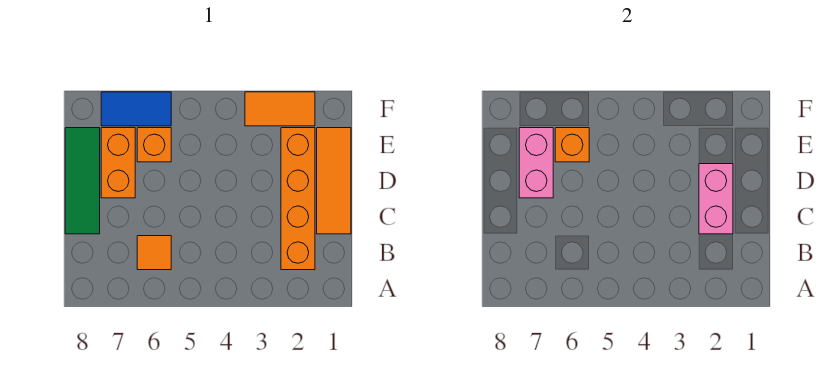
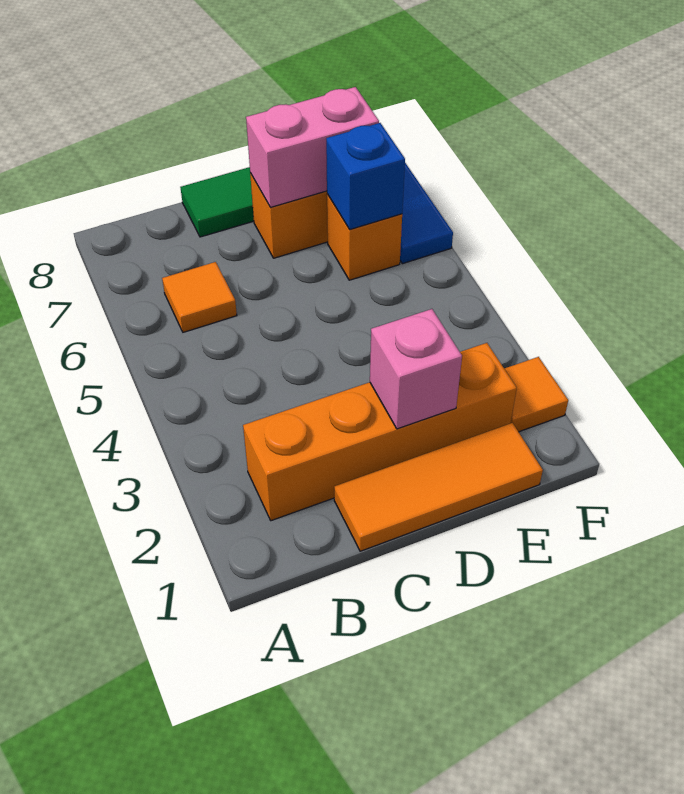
pink brick C2:D2 level 2 -> pink brick D2 level 2
orange brick E6 level 2 -> blue brick E6 level 2
orange tile F2:F3 level 1 -> orange tile F2 level 1

